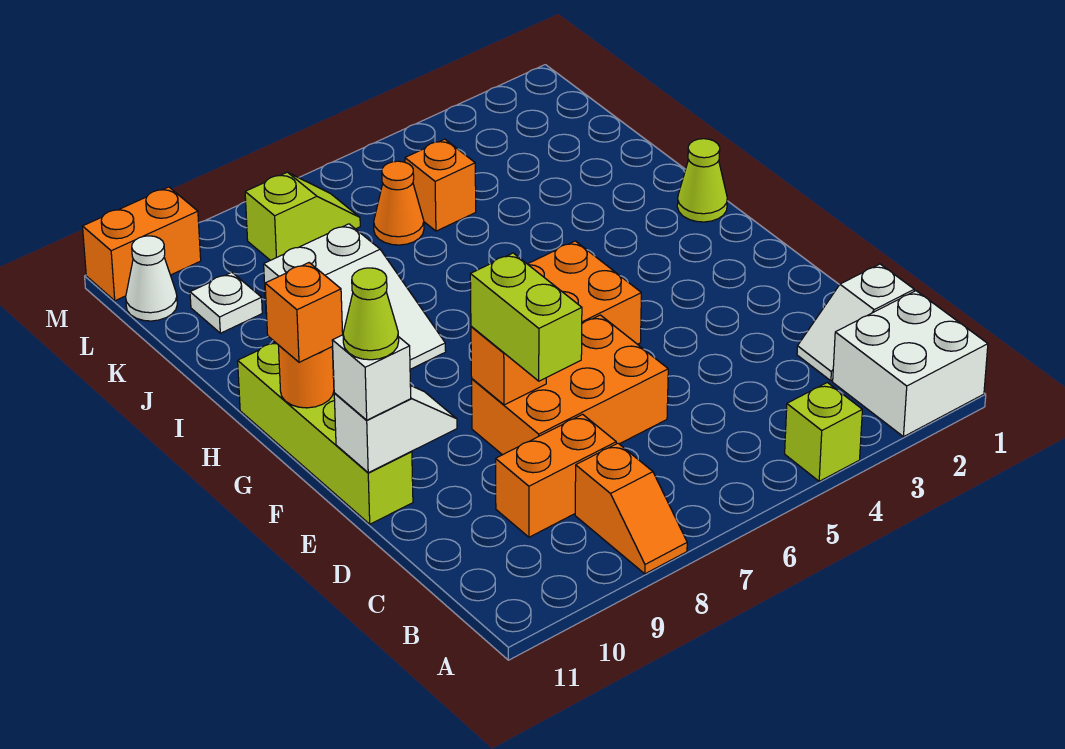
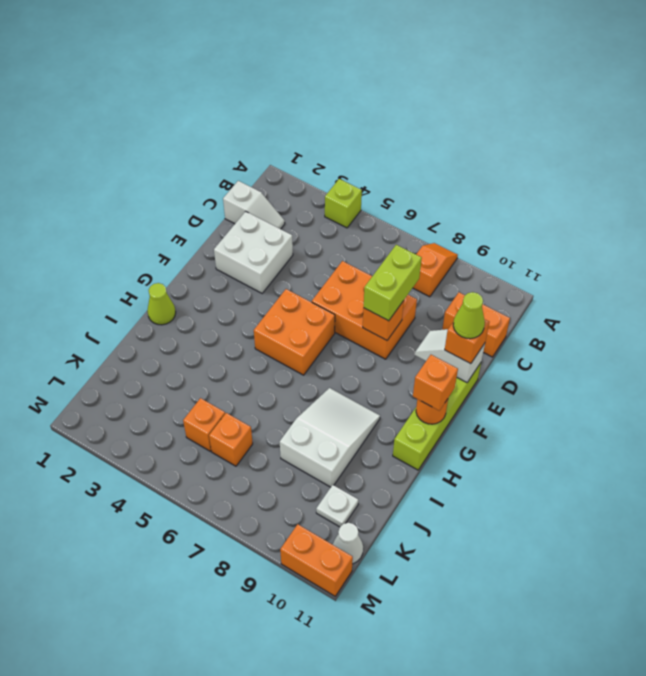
white brick A1:B2 level 1 -> white brick D2:E3 level 1
orange brick C8:C9 level 1 -> orange brick C10:C11 level 1
white brick E11 level 3 -> orange brick E11 level 3
orange cone K6 level 1 -> orange brick K6 level 1
lime slope L7:L8 level 1 top 8 -> none

